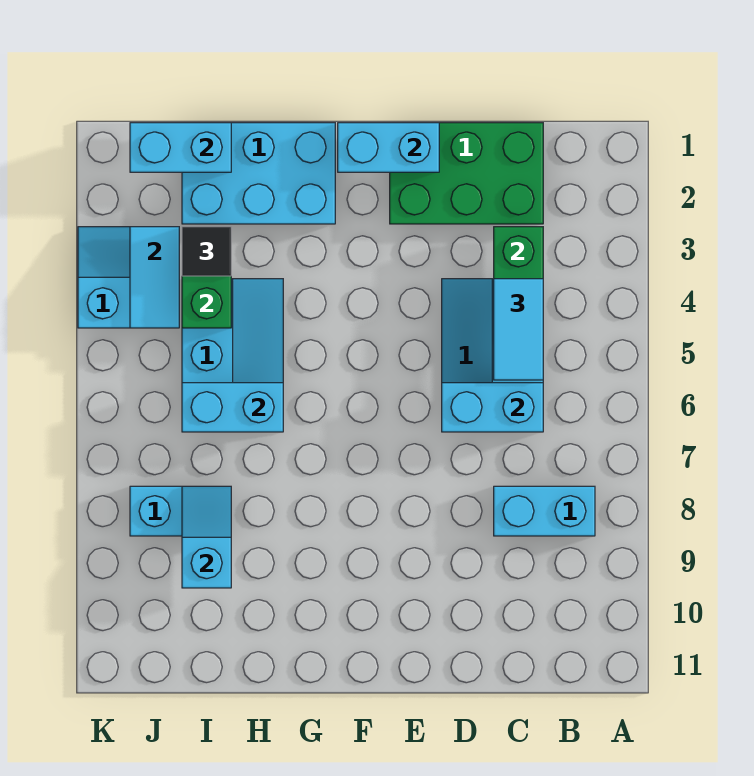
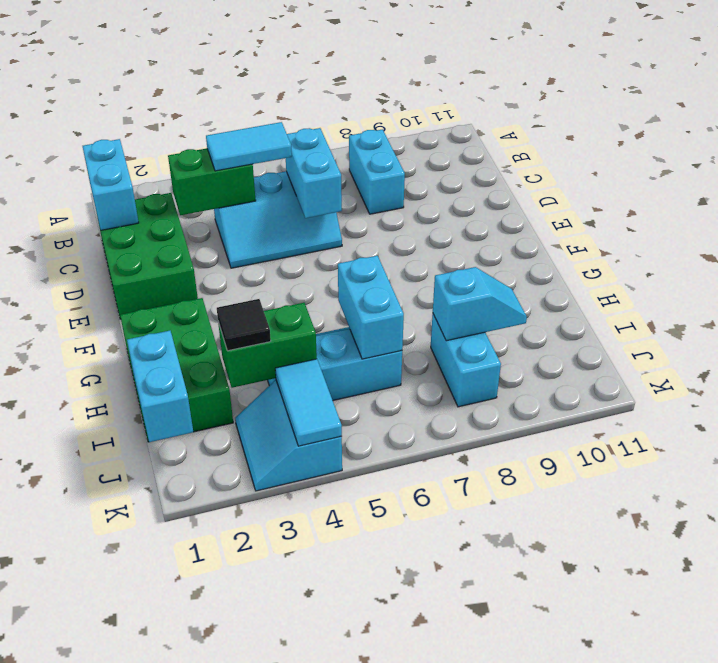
cyan brick E1:F1 level 2 -> cyan brick B1:C1 level 2
cyan brick G1:I2 level 1 -> green brick G1:I2 level 1
cyan slope I8:I9 level 2 top 9 -> cyan slope I8:I9 level 2 top 8
cyan tile J3:J4 level 2 -> cyan tile J4:K4 level 2

